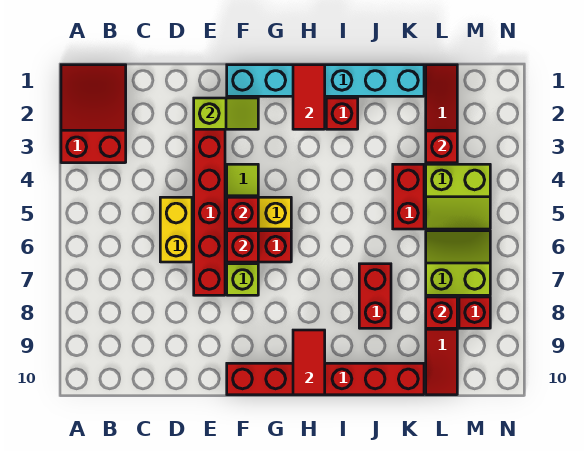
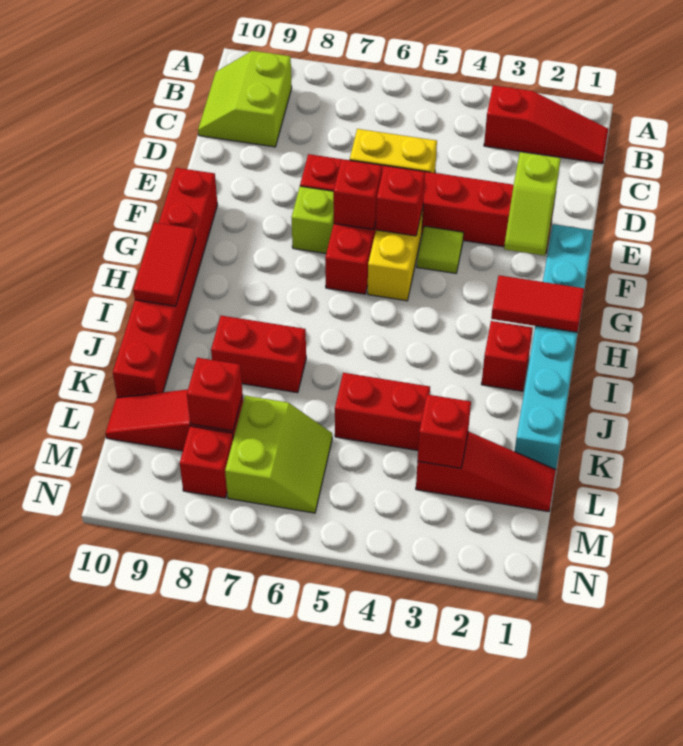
red slope A1:B3 level 1 top 3 -> red slope B1:B3 level 1 top 3
red tile H9:H10 level 2 -> red tile H10:I10 level 2
lime slope L4:M5 level 1 top 4 -> lime slope B9:C10 level 1 top 9

